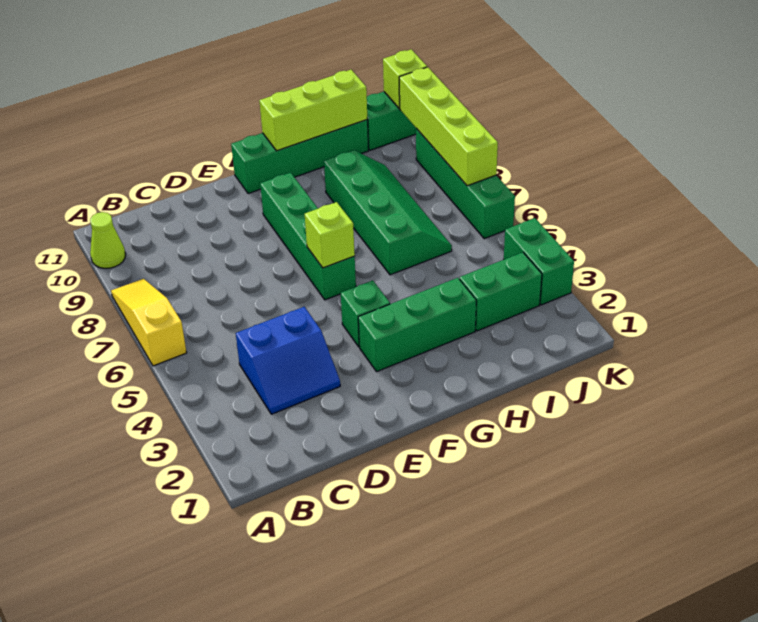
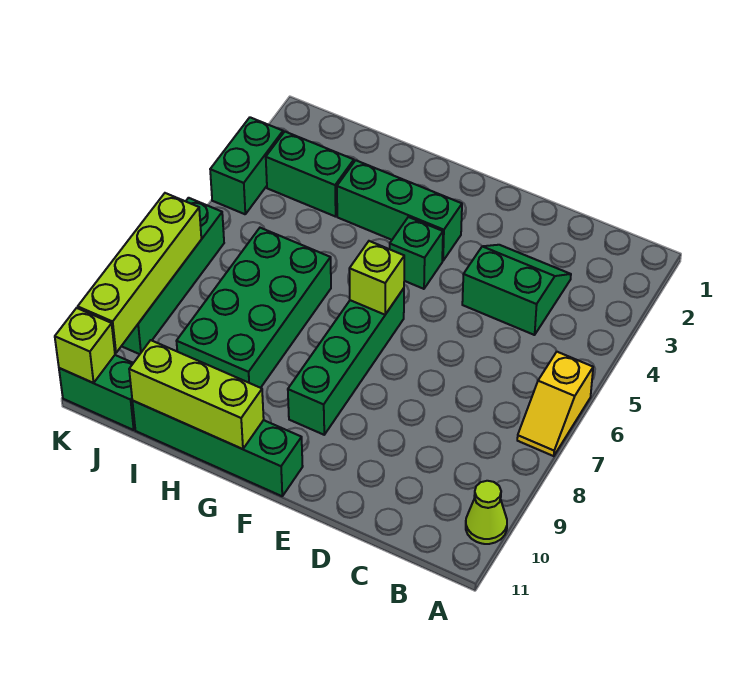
yellow slope A6:A8 level 1 top 6 -> yellow slope A6:A7 level 1 top 6
blue slope C3:D4 level 1 top 4 -> green slope C3:D4 level 1 top 4
green slope H6:I9 level 1 top H -> green brick H6:I9 level 1

